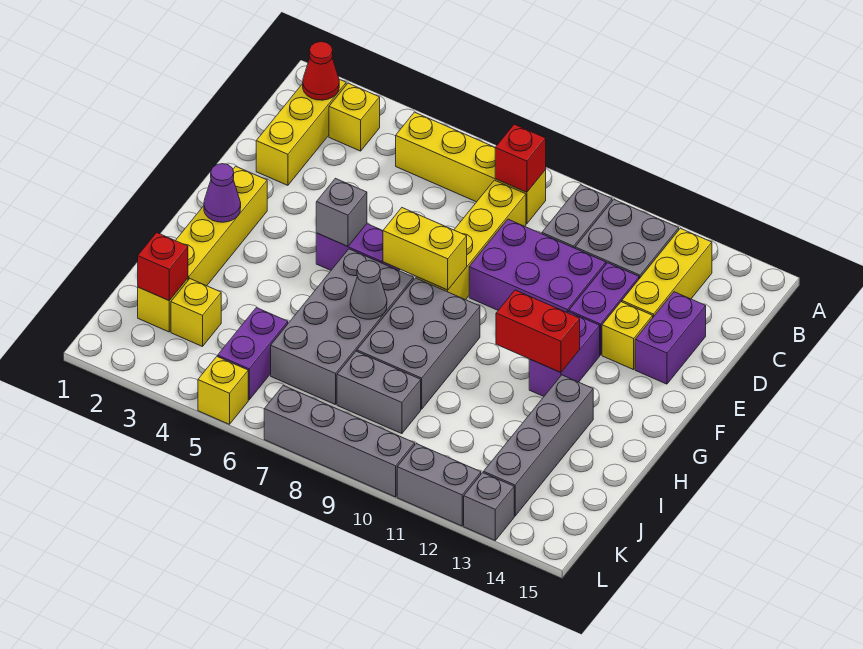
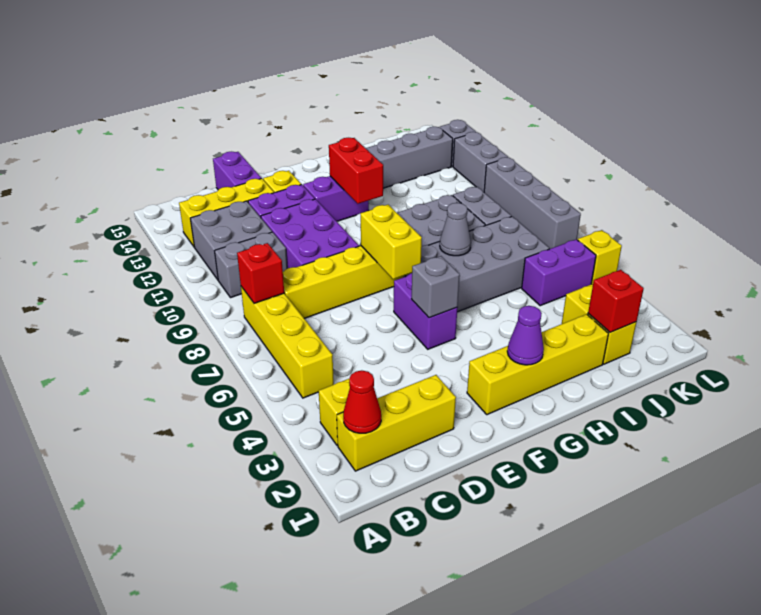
purple brick D14:E14 level 1 -> purple brick D14:D15 level 1

